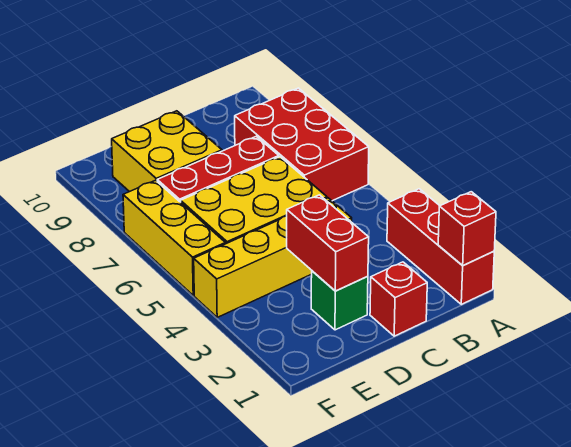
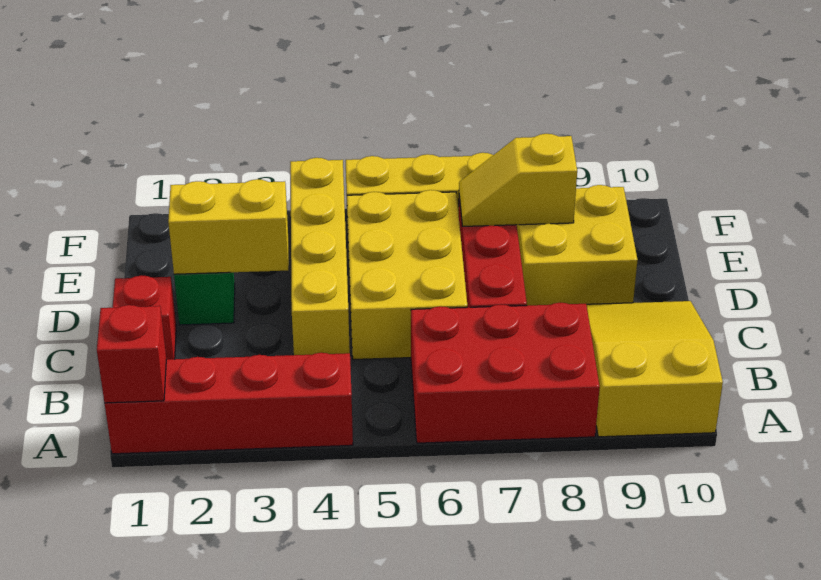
red brick A1:A3 level 1 -> red brick A1:A4 level 1
none -> yellow slope A9:C10 level 1 top A
red brick D2:D3 level 2 -> yellow brick D2:D3 level 2
none -> yellow slope E7:E8 level 2 top 8

